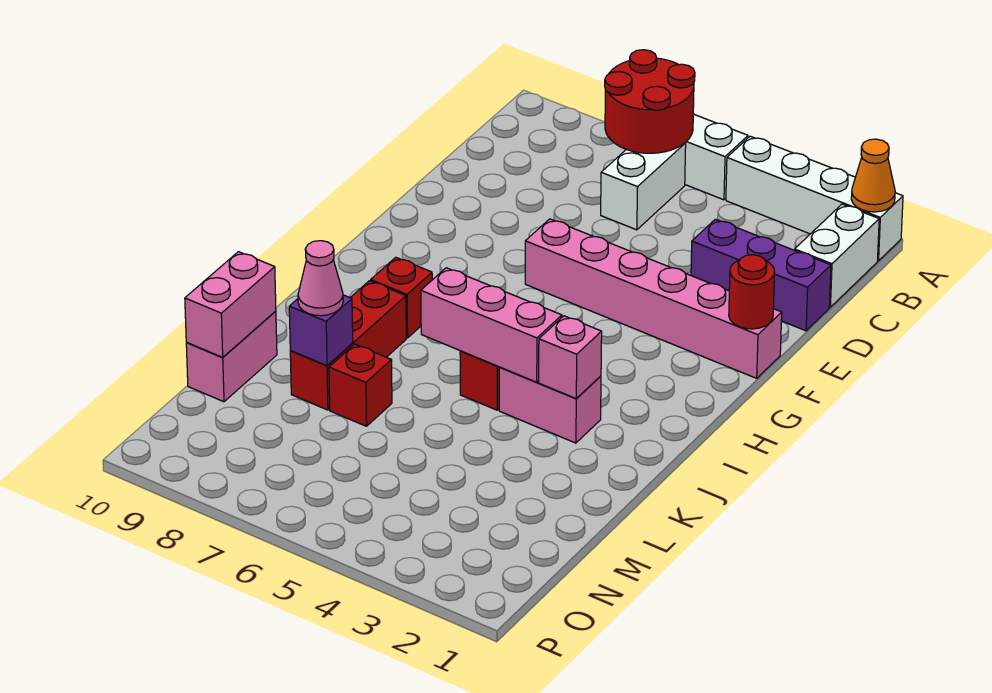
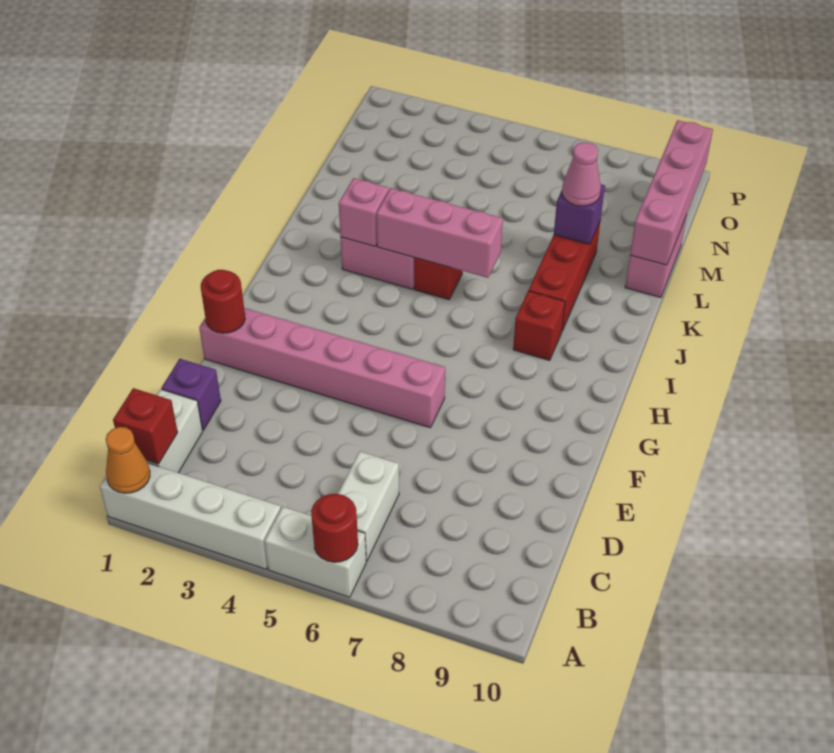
red round brick A6:B7 level 2 -> red round brick A6 level 2
purple brick D1:D3 level 1 -> purple brick D1 level 1
red brick L7 level 1 -> red brick B1 level 2
pink brick L10:M10 level 2 -> pink brick L10:O10 level 2

